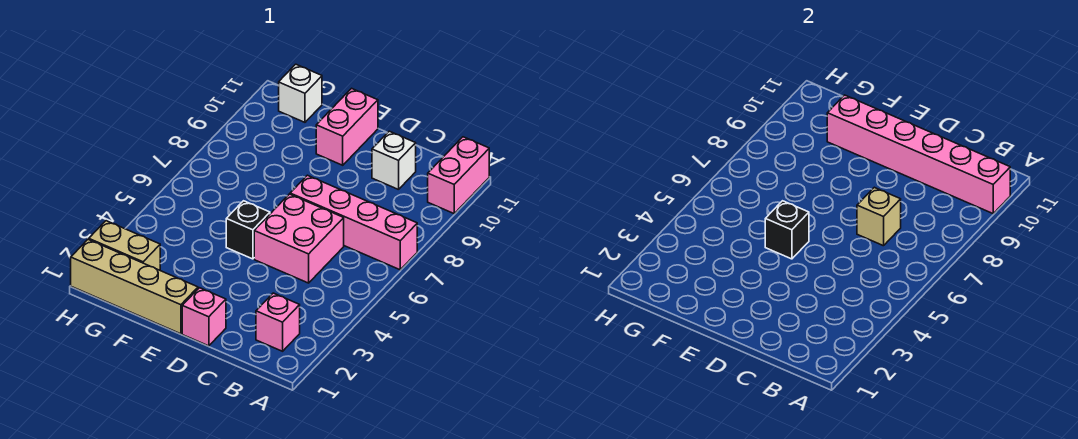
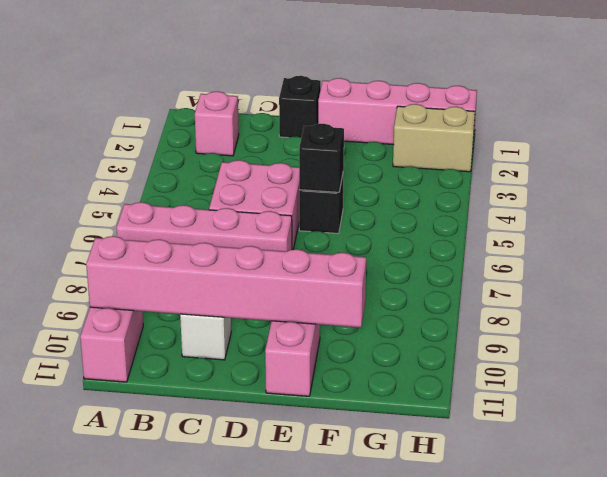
tan brick C7 level 2 -> none
pink brick D1 level 1 -> black brick D1 level 1
tan brick E1:H1 level 1 -> pink brick E1:H1 level 1
white brick G11 level 1 -> none

